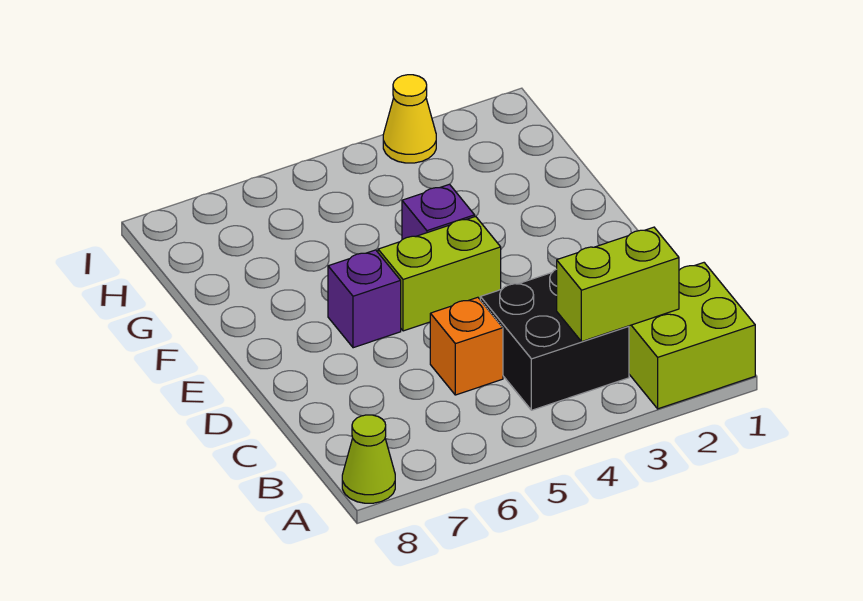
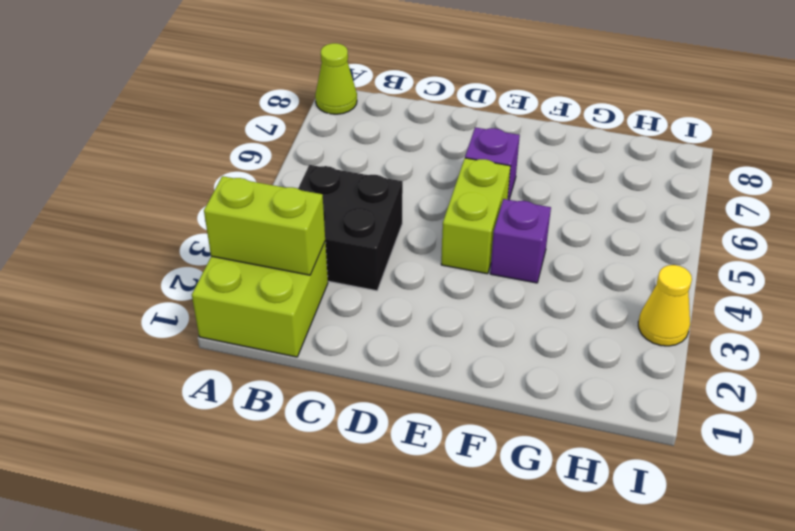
lime brick B2:B3 level 2 -> lime brick A2:B2 level 2
orange brick C5 level 1 -> none

